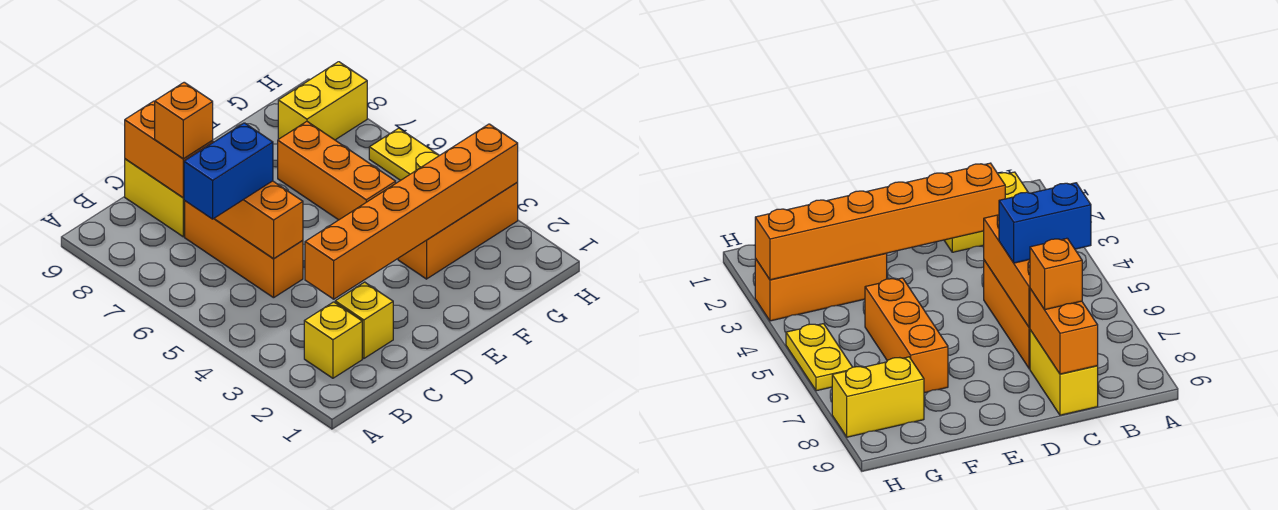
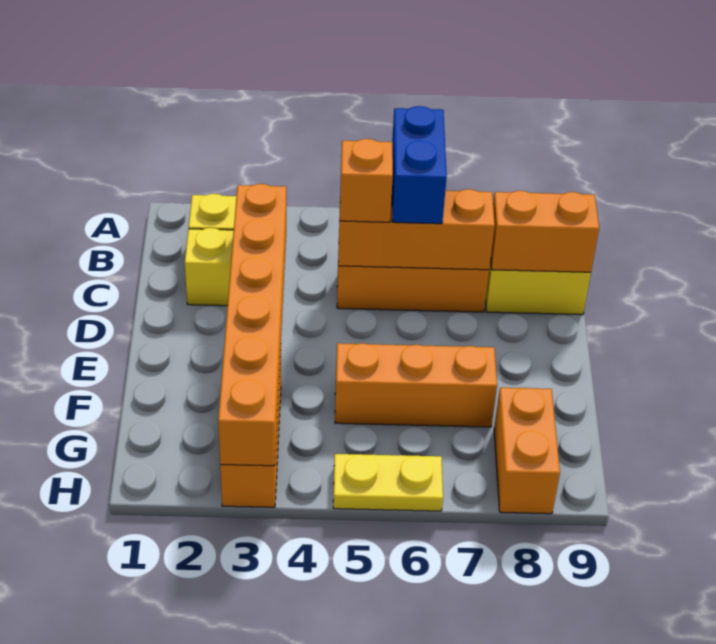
orange brick C8 level 3 -> orange brick C5 level 3
yellow brick G8:H8 level 1 -> orange brick G8:H8 level 1

